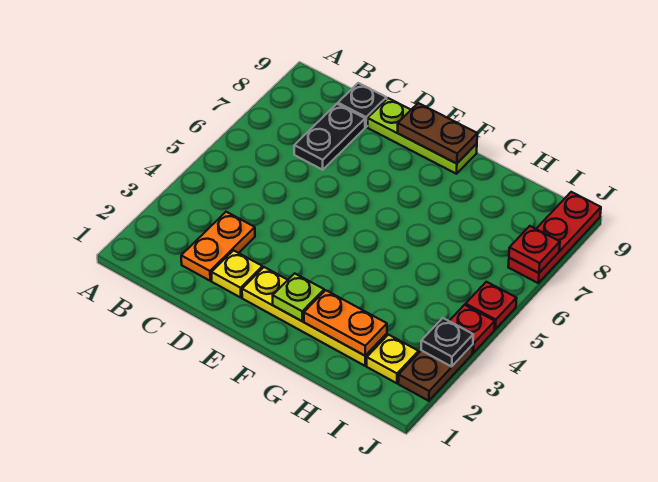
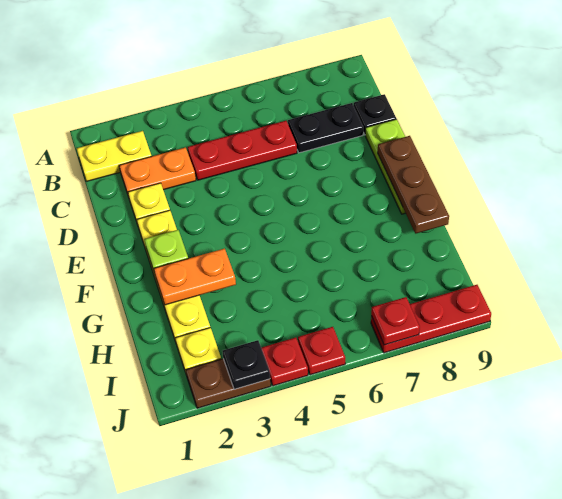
none -> yellow plate B1:B2 level 1
none -> red plate C4:C6 level 1
brown plate E9:F9 level 2 -> brown plate E9:G9 level 2
orange plate G2:H2 level 2 -> orange plate G2:G3 level 2

